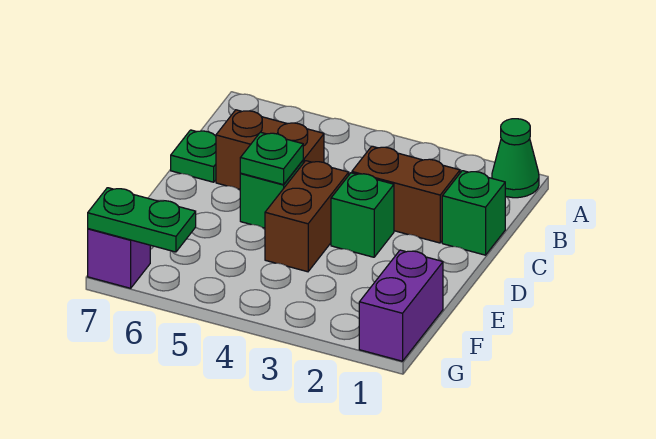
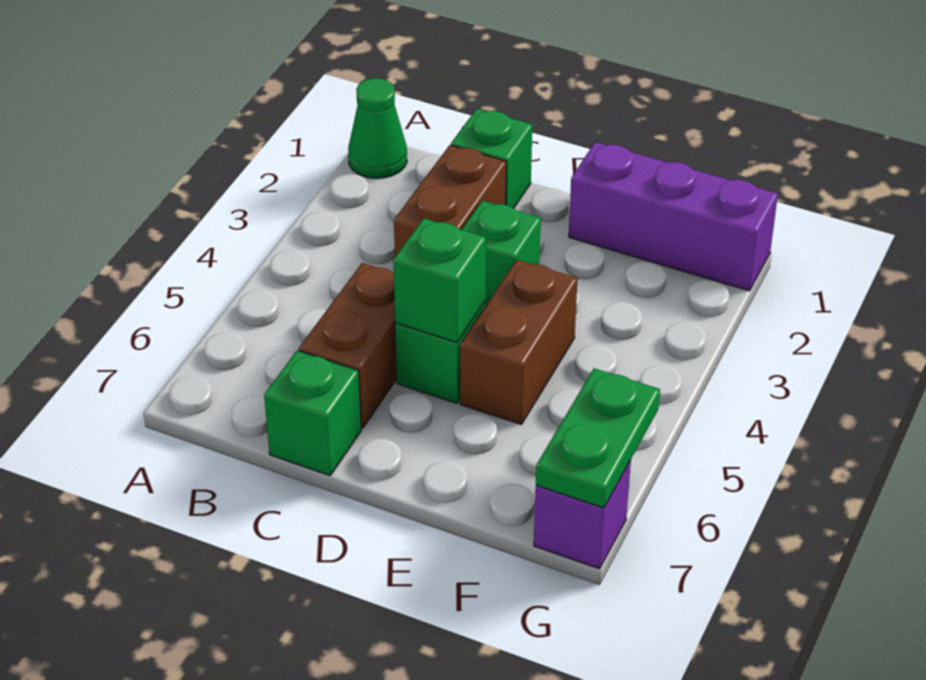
green plate C7 level 1 -> green brick C7 level 1
brown brick D4:E4 level 1 -> brown brick E4:E5 level 1
green plate D5 level 2 -> green brick D5 level 2
purple brick F1:G1 level 1 -> purple brick E1:G1 level 1

